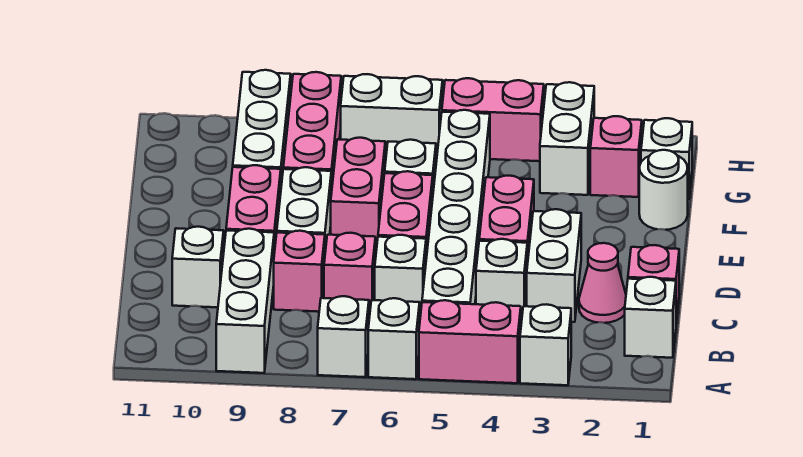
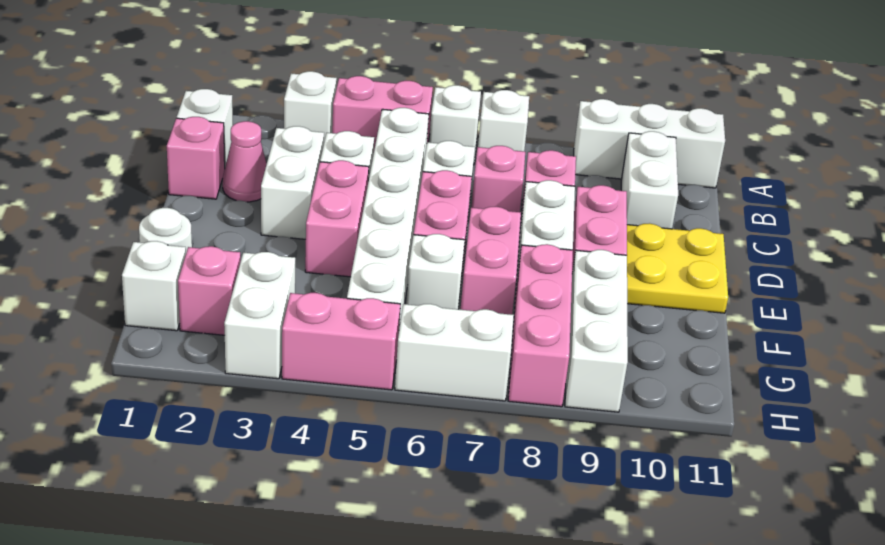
white brick A9:C9 level 1 -> white brick A9:A11 level 1
white brick C10 level 1 -> white brick B10:C10 level 1
none -> yellow plate D10:E11 level 1

